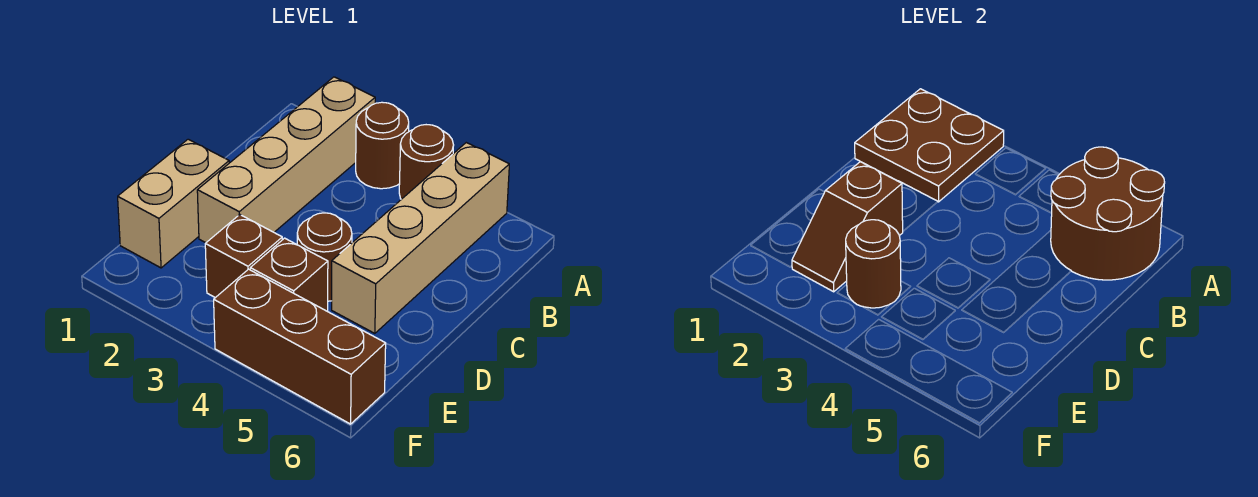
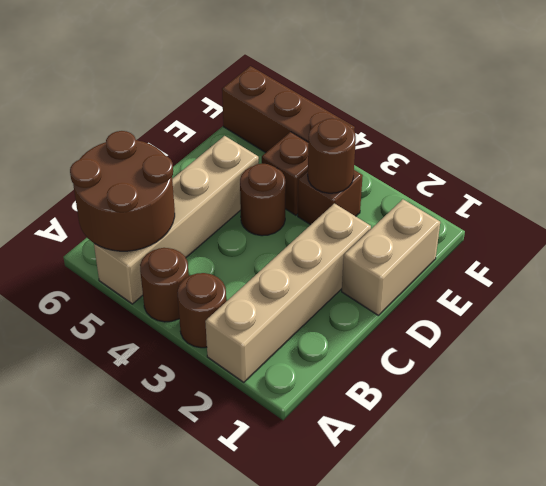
brown plate A1:B2 level 2 -> none
brown slope D2:E2 level 2 top D -> none

